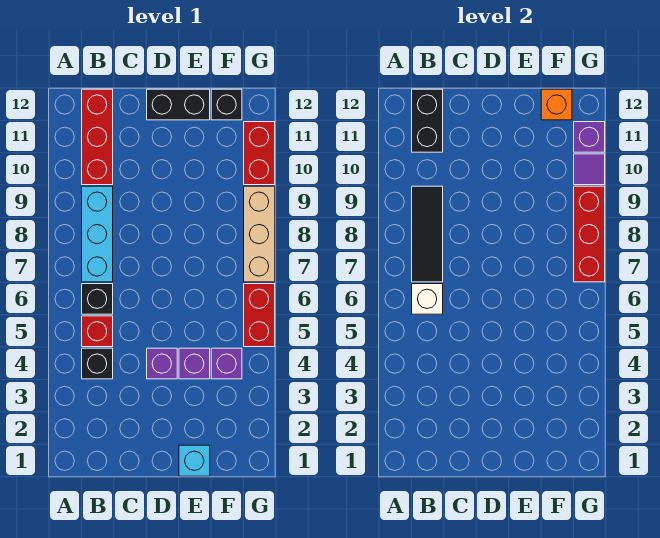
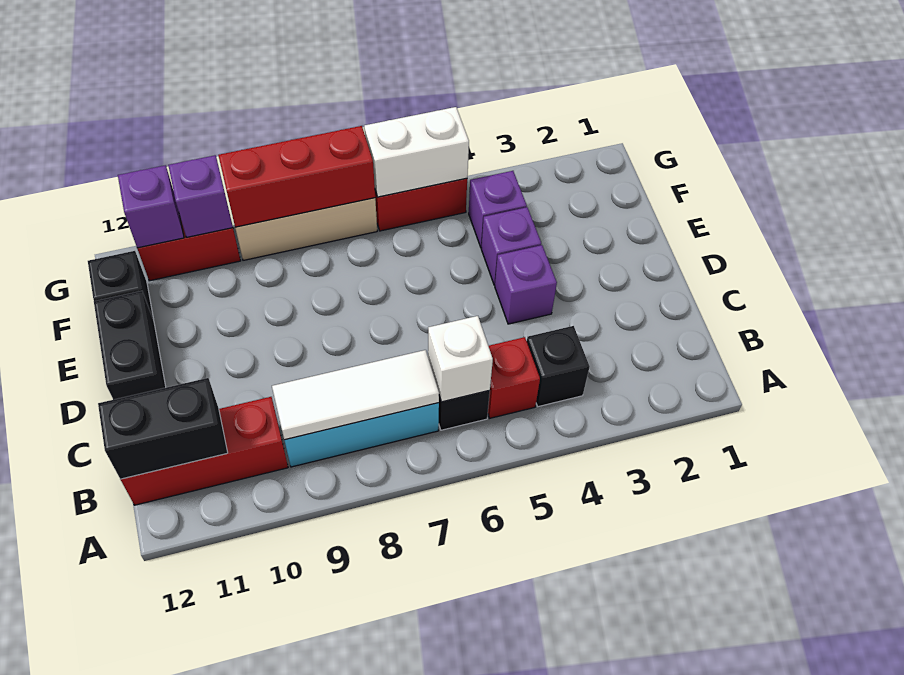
black tile B7:B9 level 2 -> white tile B7:B9 level 2
cyan brick E1 level 1 -> none
orange brick F12 level 2 -> none
none -> white brick G5:G6 level 2
purple tile G10 level 2 -> purple brick G10 level 2

